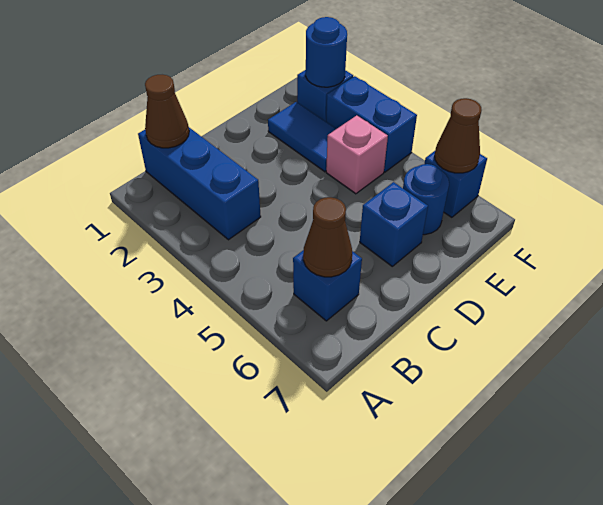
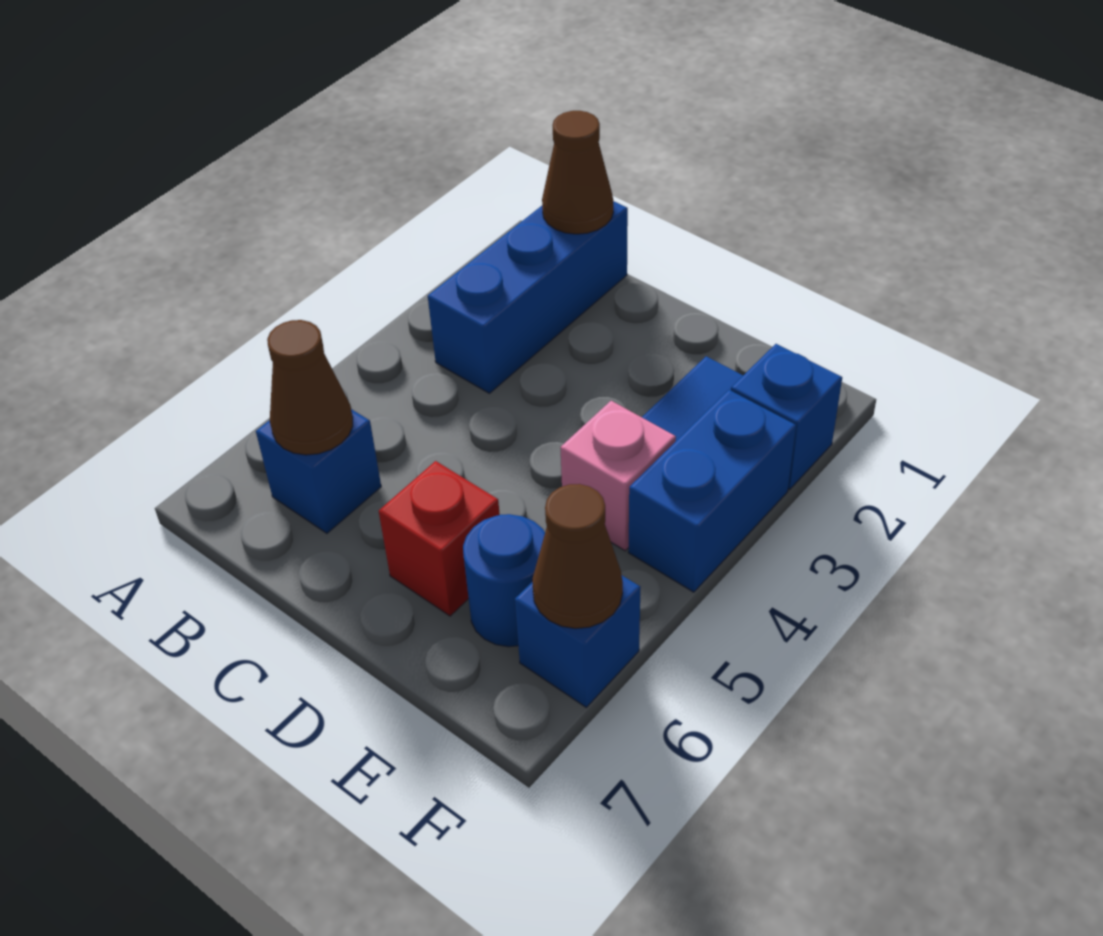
blue brick D6 level 1 -> red brick D6 level 1
blue round brick F2 level 2 -> none

